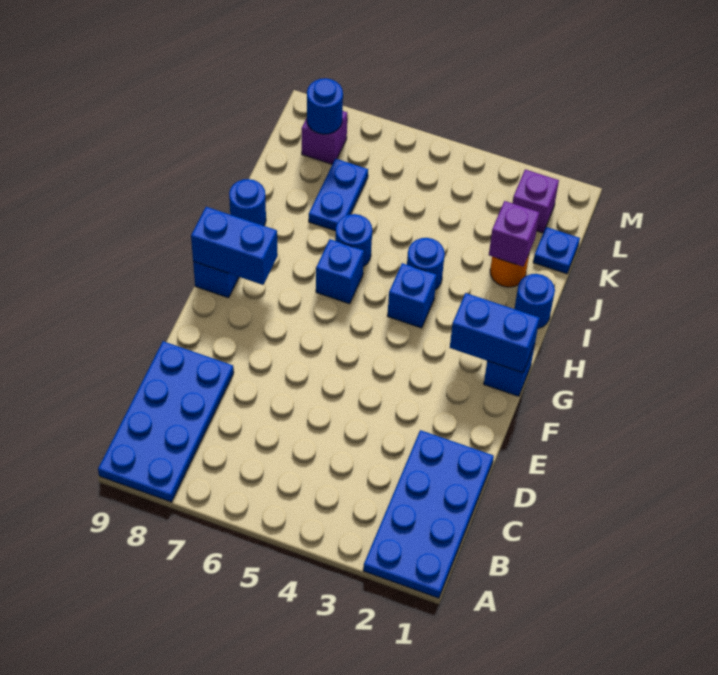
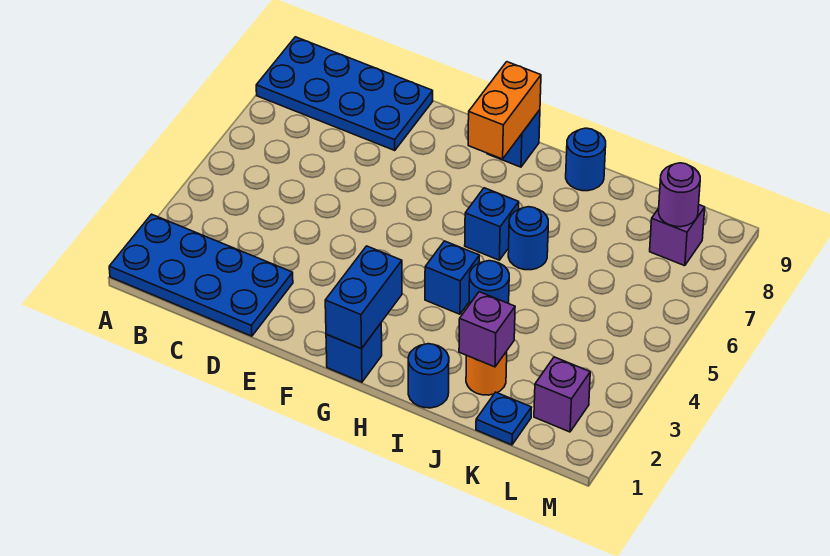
blue brick G8:G9 level 2 -> orange brick G8:G9 level 2
blue plate J7:K7 level 1 -> none
blue round brick L8 level 2 -> purple round brick L8 level 2

